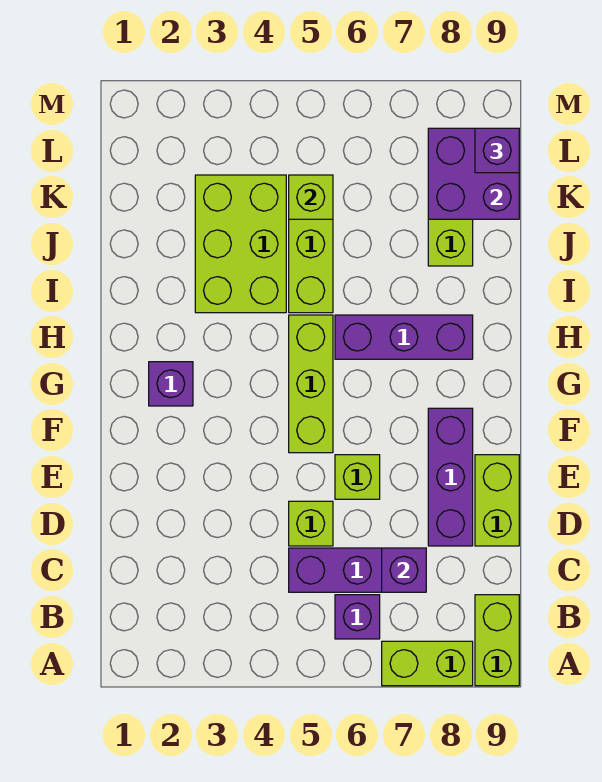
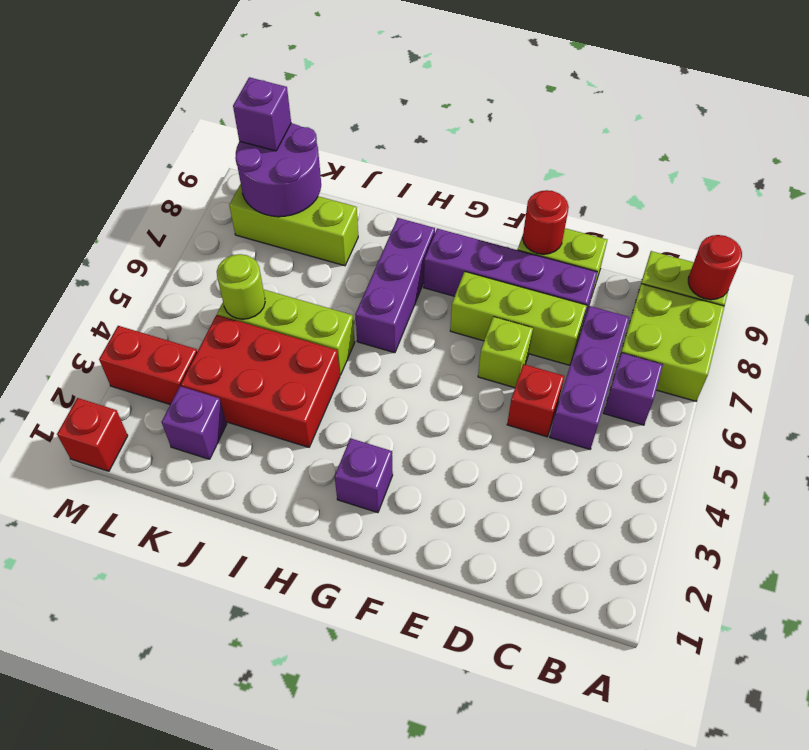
lime brick A7:A8 level 1 -> lime brick A7:B8 level 1
none -> red round brick A9 level 2
purple brick C7 level 2 -> purple brick K2 level 1
lime brick D5 level 1 -> red brick D5 level 1
purple brick D8:F8 level 1 -> purple brick D8:G8 level 1
none -> red round brick E9 level 2
lime brick F5:H5 level 1 -> lime brick D7:F7 level 1
lime brick I3:K4 level 1 -> red brick I3:K4 level 1
lime brick K5 level 2 -> lime round brick K5 level 2
purple brick K8:L9 level 2 -> purple round brick K8:L9 level 2
none -> red brick L3:M3 level 1
none -> red brick M1 level 1

